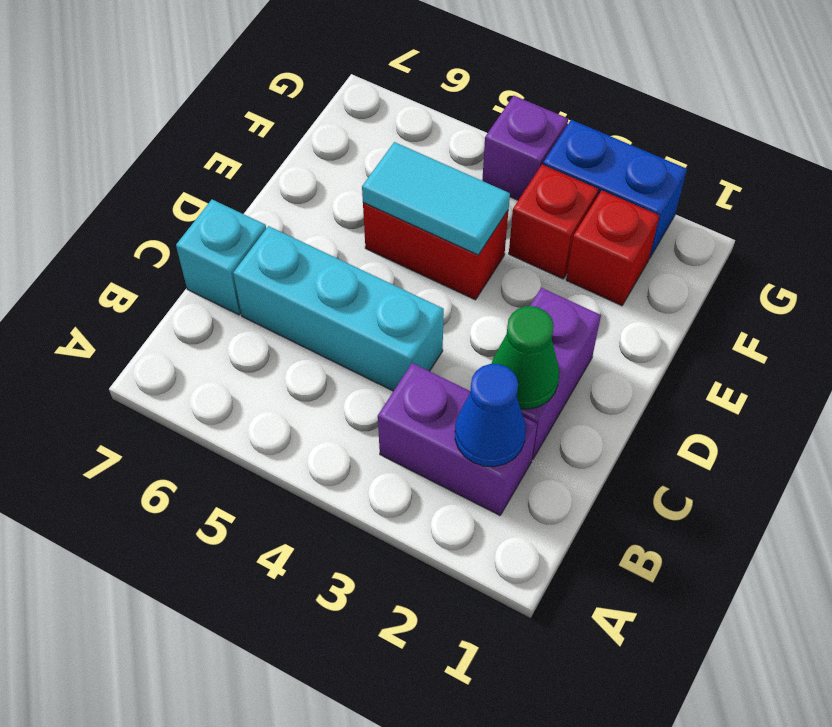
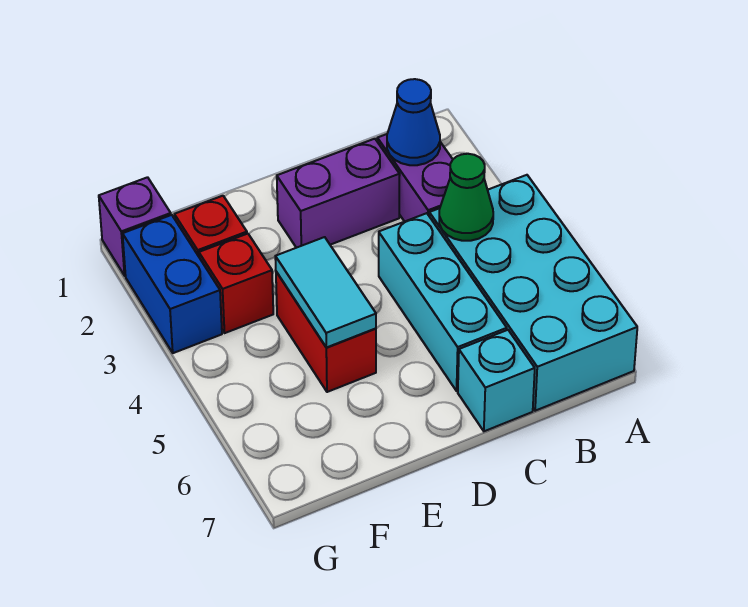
none -> cyan brick A4:B7 level 1
green cone C2 level 2 -> green cone B4 level 2
purple brick G4 level 1 -> purple brick G1 level 1

